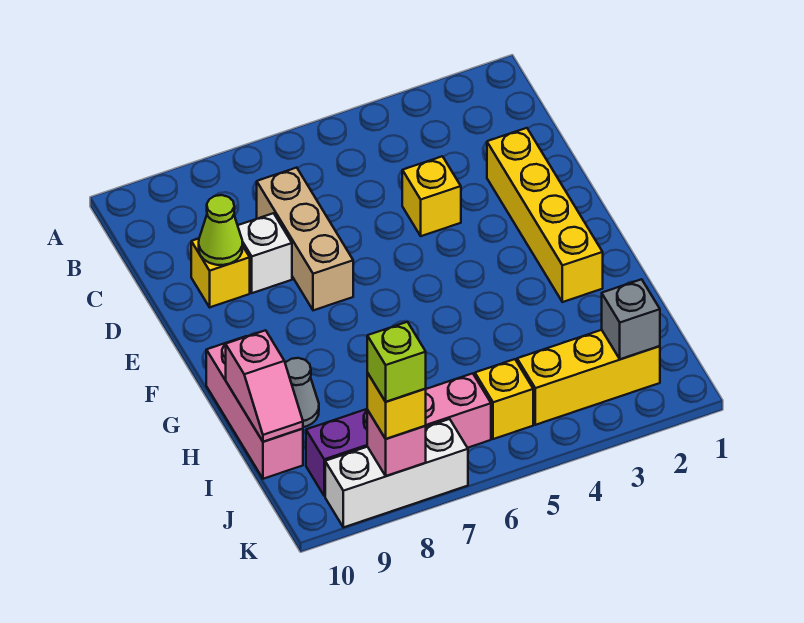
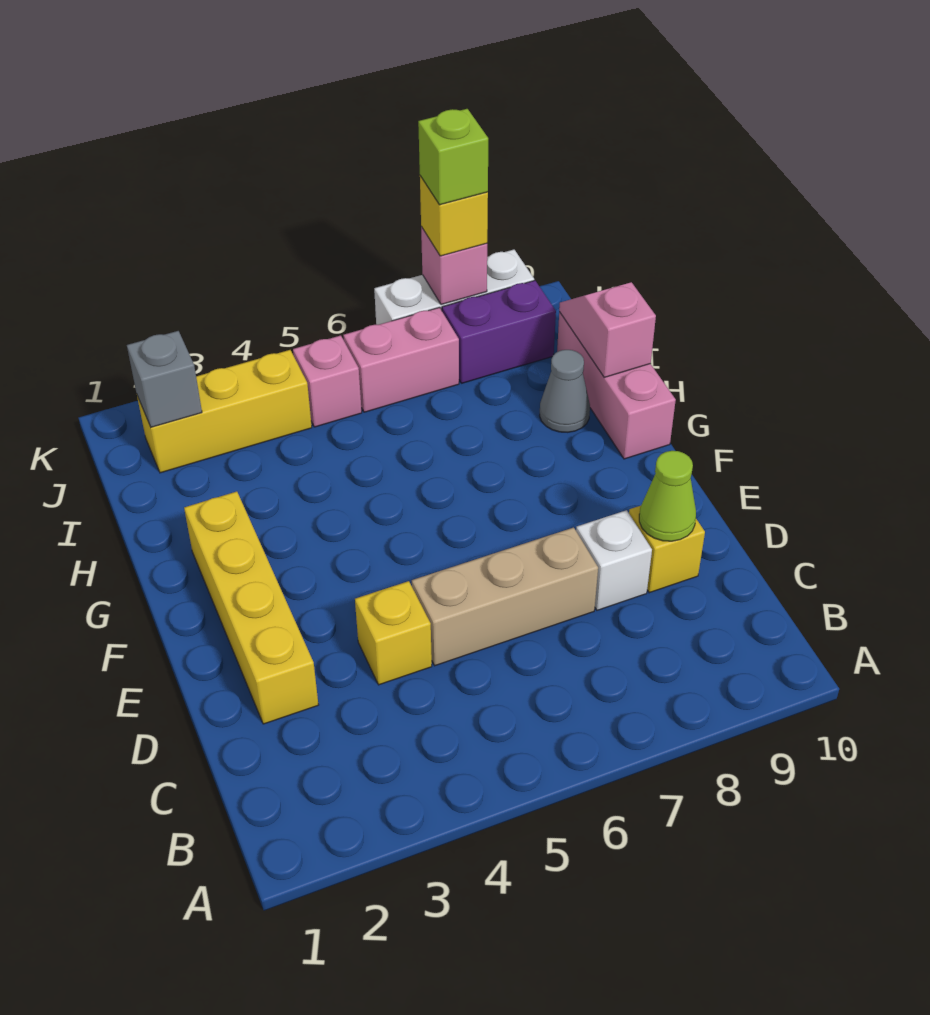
tan brick C7:E7 level 1 -> tan brick D5:D7 level 1
yellow brick J5 level 1 -> pink brick J5 level 1

